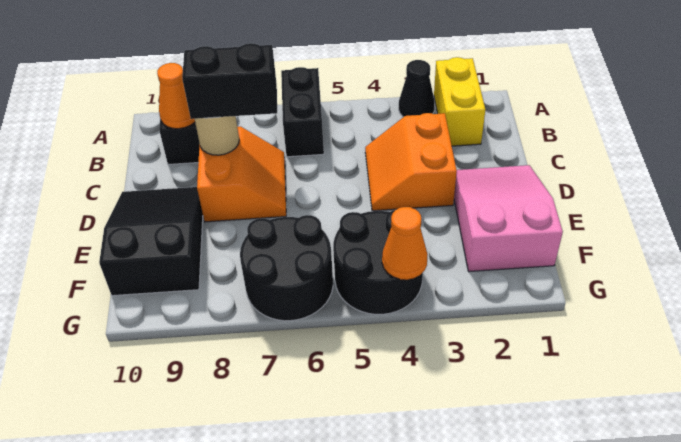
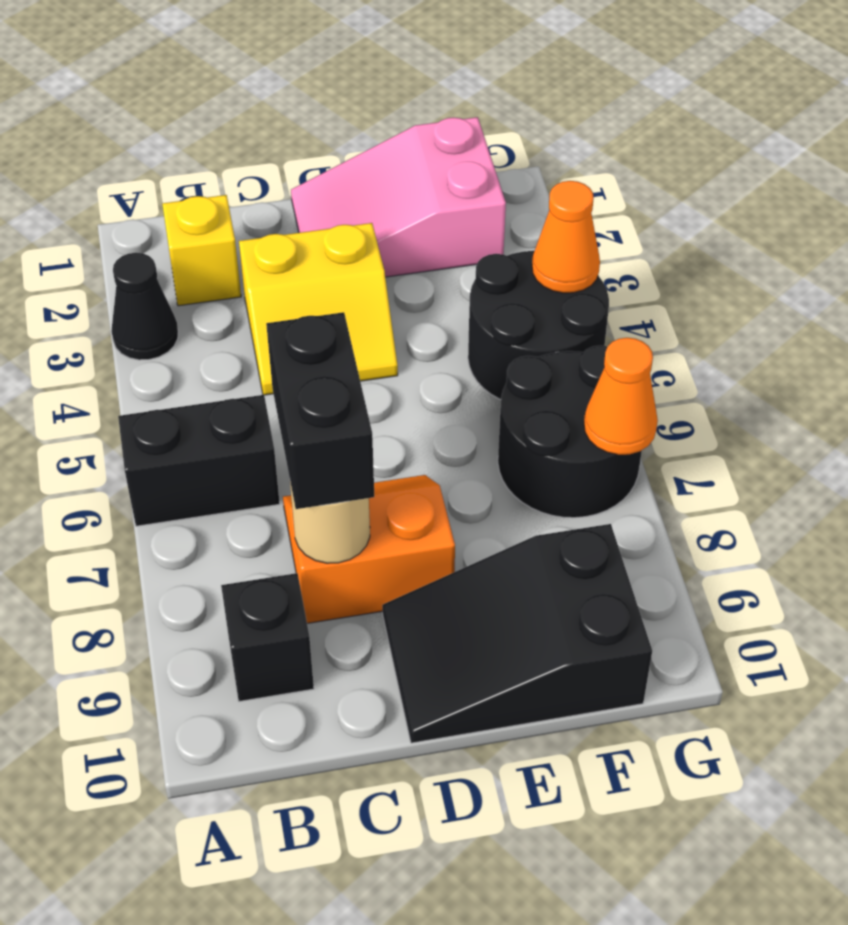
yellow brick A2:B2 level 1 -> yellow brick B2 level 1
orange cone B9 level 2 -> orange cone G7 level 2
orange slope C3:D4 level 1 top 3 -> yellow slope C3:D4 level 1 top 3

